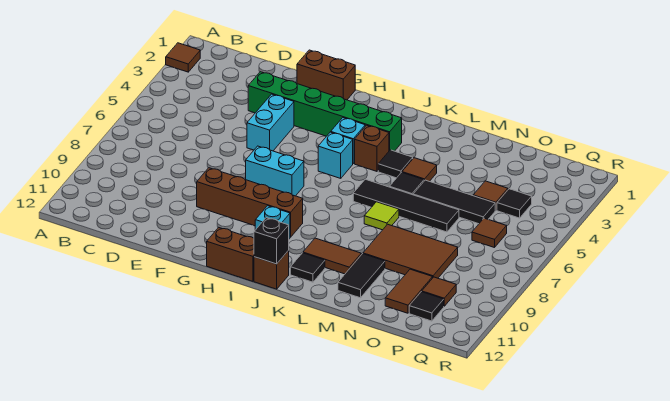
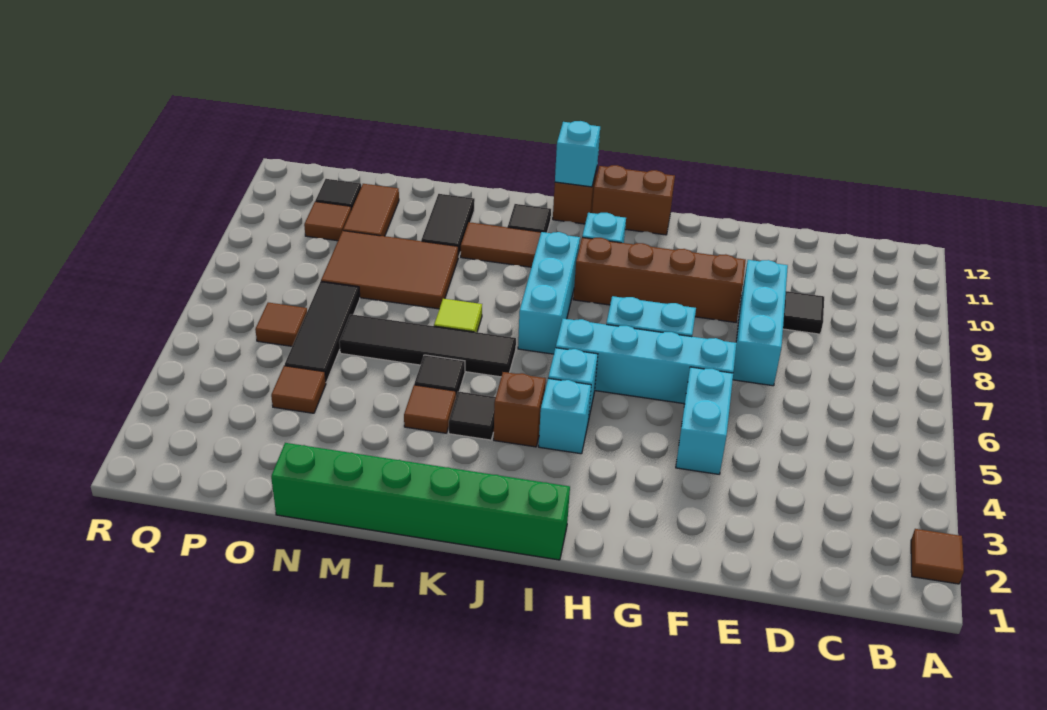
green brick E3:J3 level 1 -> green brick I1:N1 level 1
none -> cyan brick E7:E9 level 1
brown brick F1:G1 level 1 -> none
none -> cyan brick F6:I6 level 1
none -> cyan brick J7:J9 level 1
black brick J12 level 2 -> cyan brick J12 level 2
black tile M5:O5 level 1 -> black tile O5:O7 level 1
black tile P4 level 1 -> black tile D9 level 1

